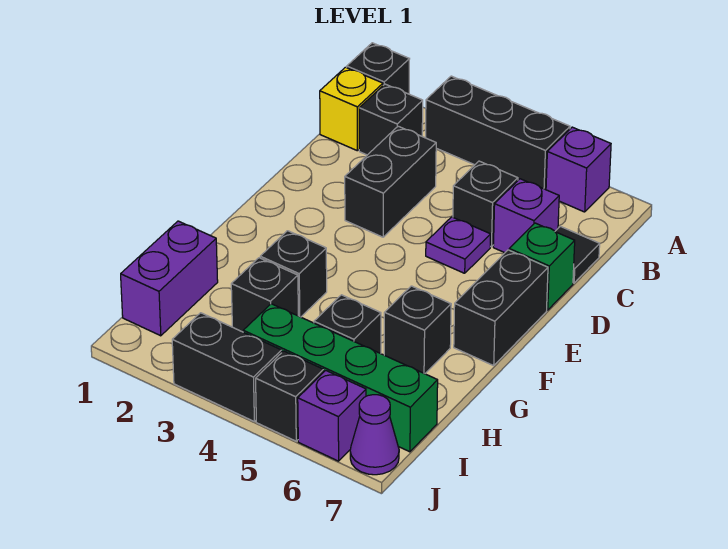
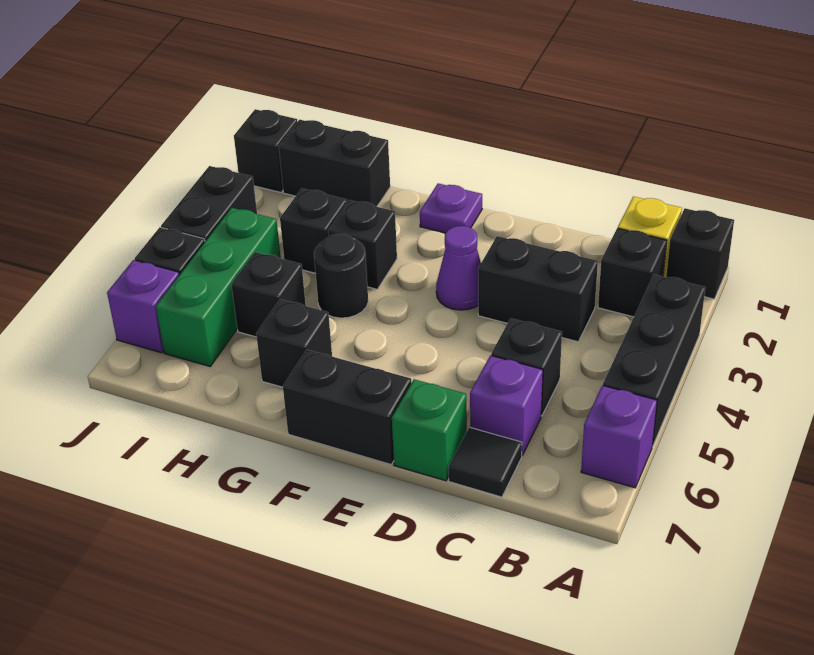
purple plate D5 level 1 -> purple plate F1 level 1
none -> black round brick G4 level 1
purple brick H1:I1 level 1 -> black brick H1:I1 level 1
green brick I4:I7 level 1 -> green brick I4:I6 level 1
none -> black brick J1 level 1
purple cone J7 level 1 -> purple cone E3 level 1

